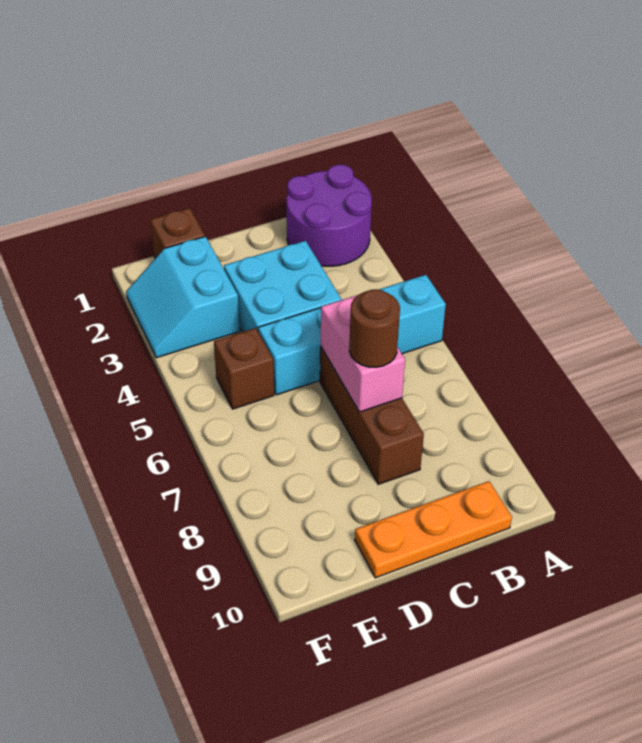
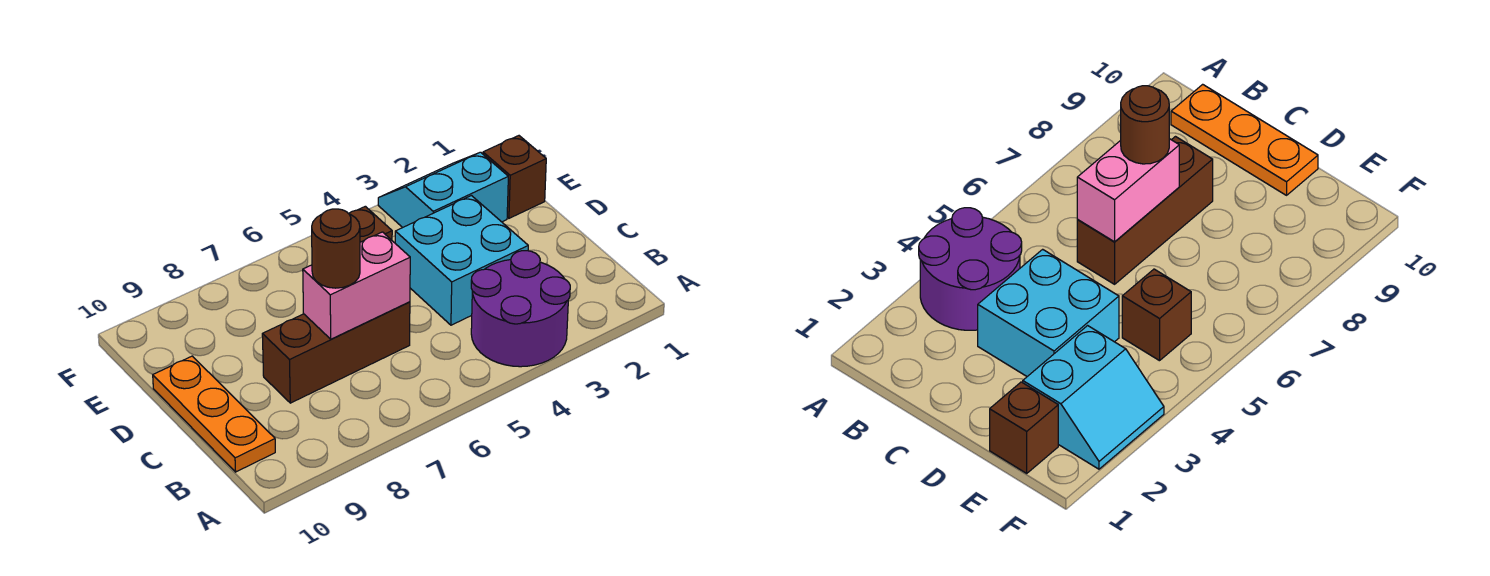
purple round brick A1:B2 level 1 -> purple round brick A3:B4 level 1
cyan brick A5:D5 level 1 -> none

